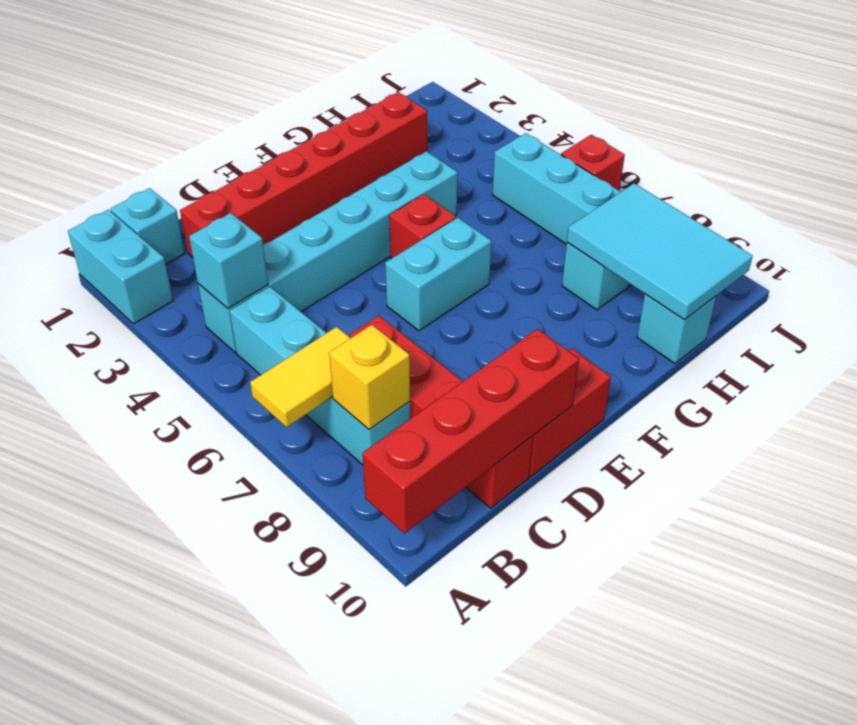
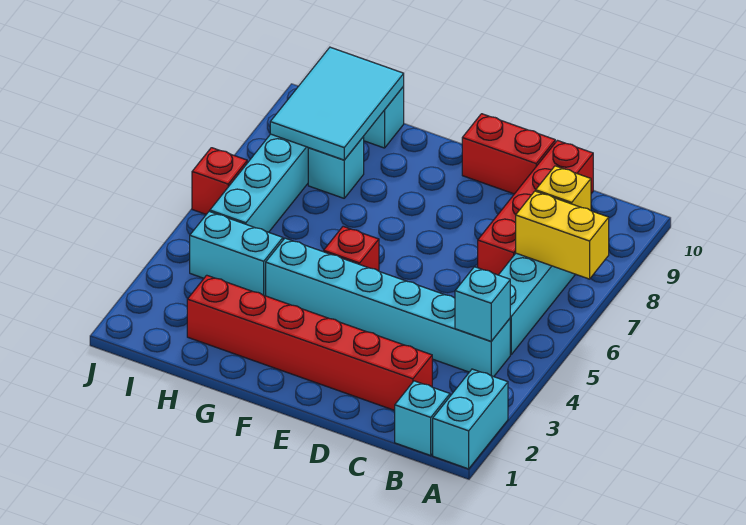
yellow tile A7:B7 level 2 -> yellow brick A7:B7 level 2
red brick A10:D10 level 2 -> none
cyan brick E6:F6 level 1 -> cyan brick H4:I4 level 1

